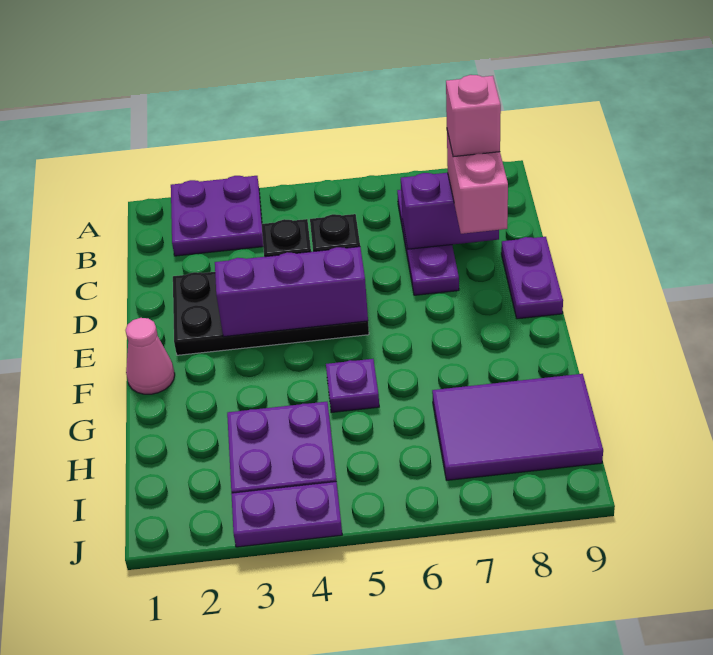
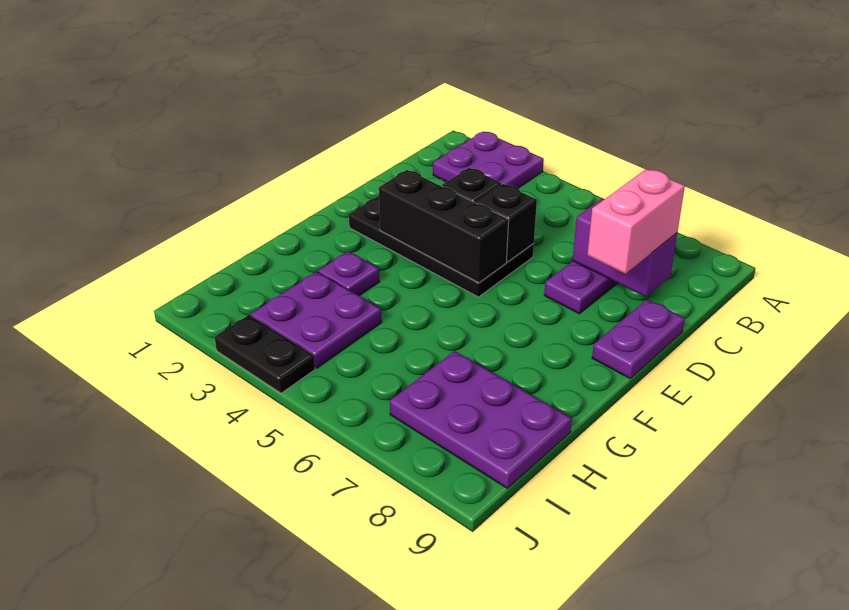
pink brick C8 level 4 -> none
purple brick E3:E5 level 2 -> black brick E3:E5 level 2
pink cone F1 level 1 -> none
purple plate G5 level 1 -> purple plate G3 level 1
purple tile H7:I9 level 1 -> purple plate H7:I9 level 1
purple plate J3:J4 level 1 -> black plate J3:J4 level 1

